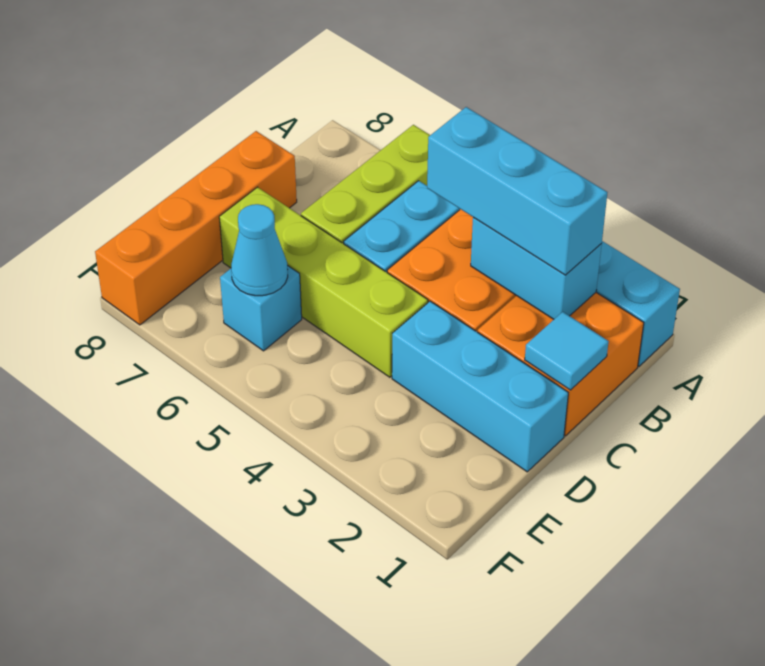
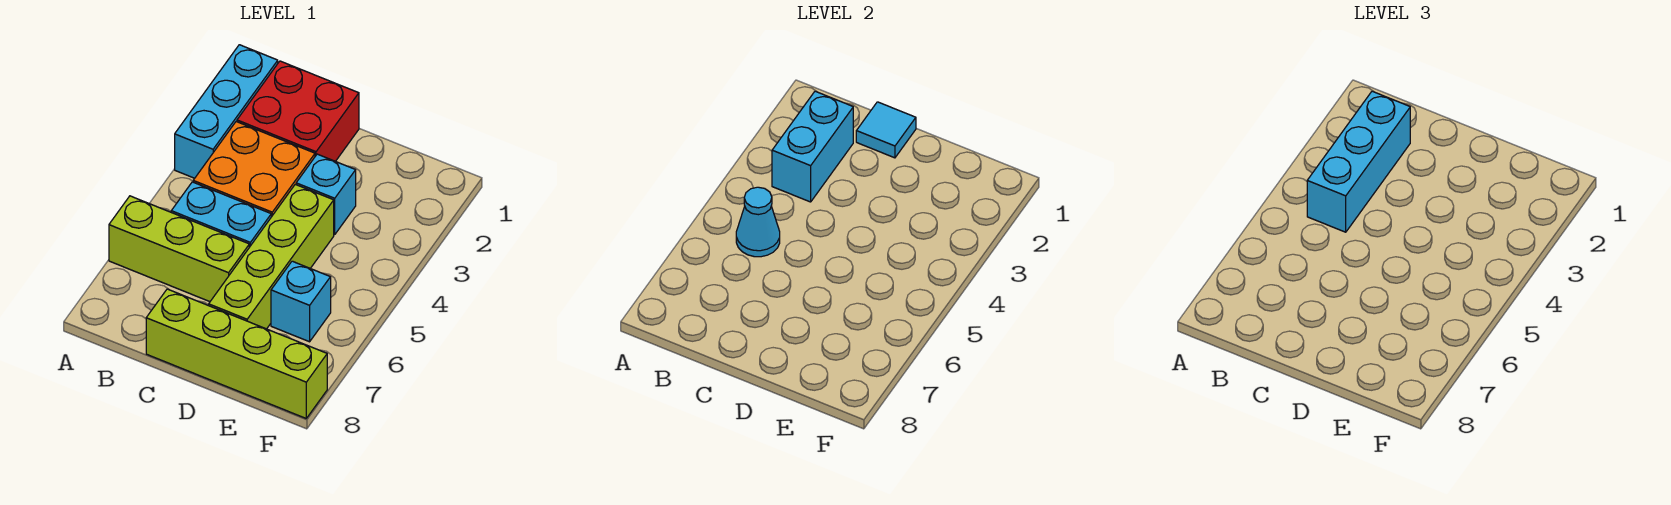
orange brick B1:C2 level 1 -> red brick B1:C2 level 1
orange brick C8:F8 level 1 -> lime brick C8:F8 level 1
cyan brick D1:D3 level 1 -> cyan brick D3 level 1
cyan cone E6 level 2 -> cyan cone B5 level 2

